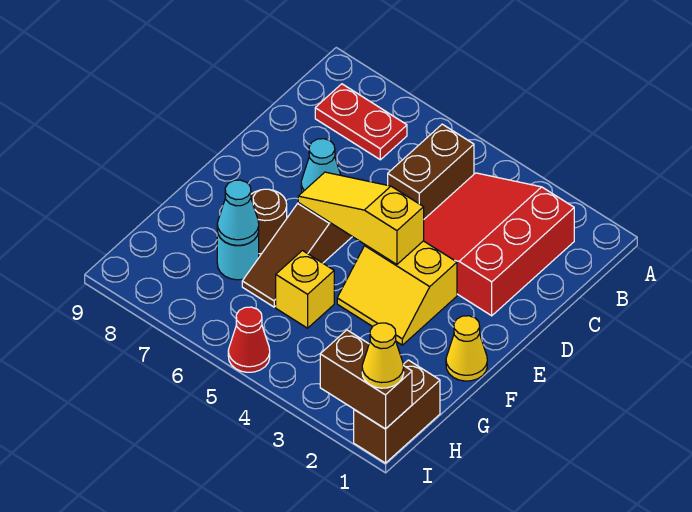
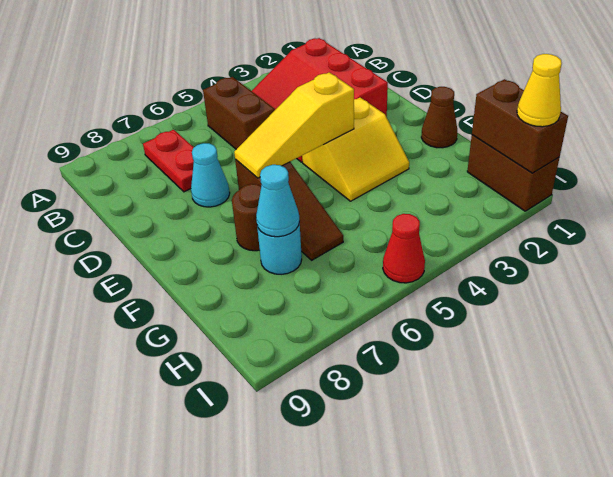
red plate B7:B8 level 1 -> red plate B7:C7 level 1
yellow cone F1 level 1 -> brown cone F1 level 1
yellow brick G5 level 1 -> none
brown brick I1:I2 level 2 -> brown brick H1:I1 level 2

